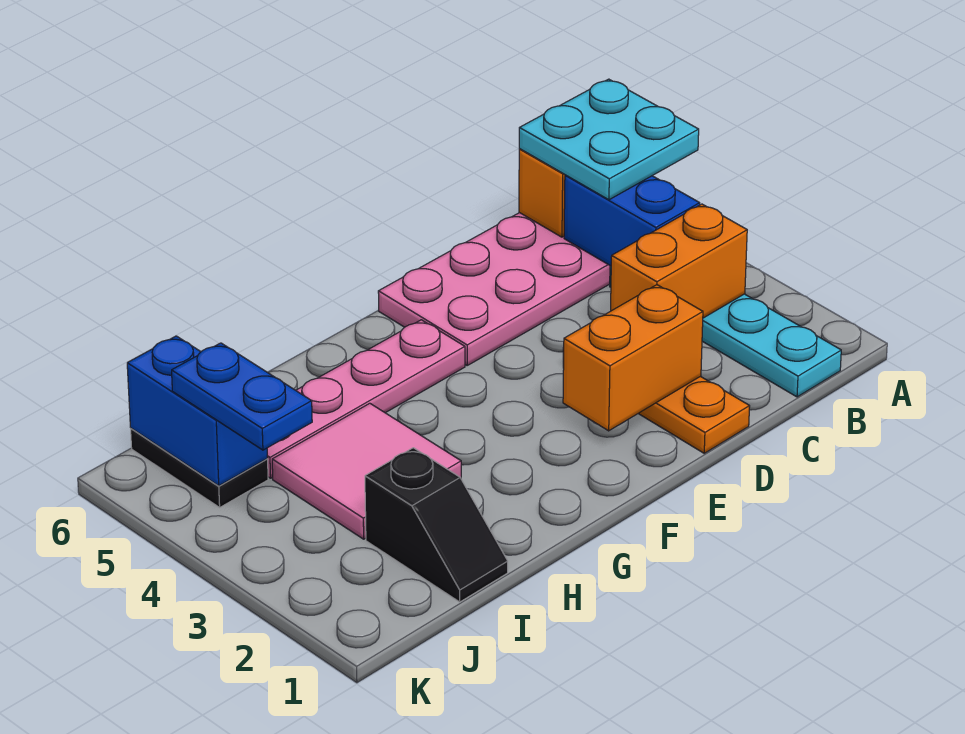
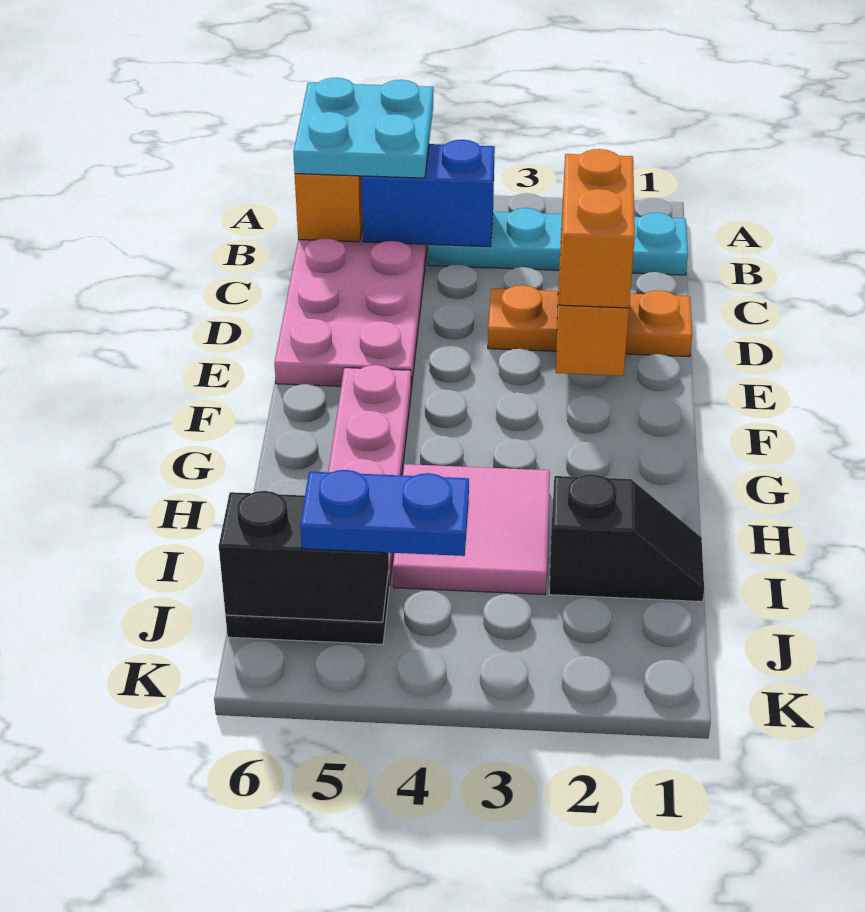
orange brick B3:C3 level 2 -> orange brick D2:E2 level 3
blue brick J5:J6 level 2 -> black brick J5:J6 level 2

